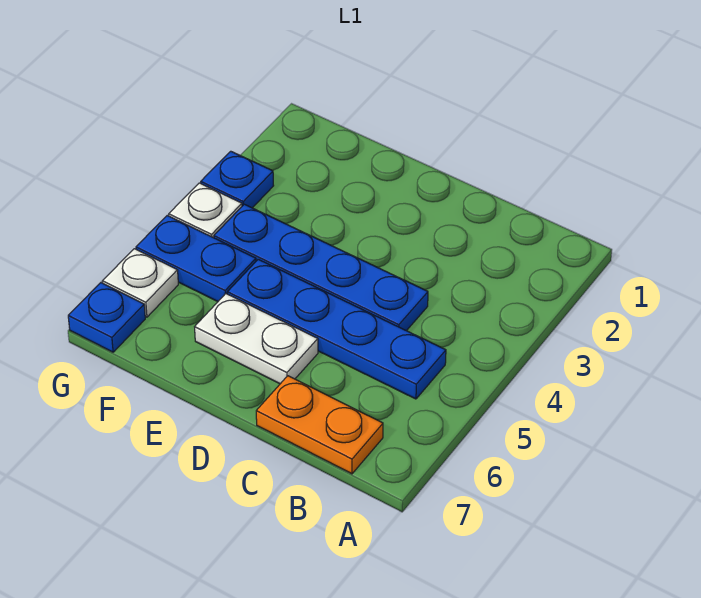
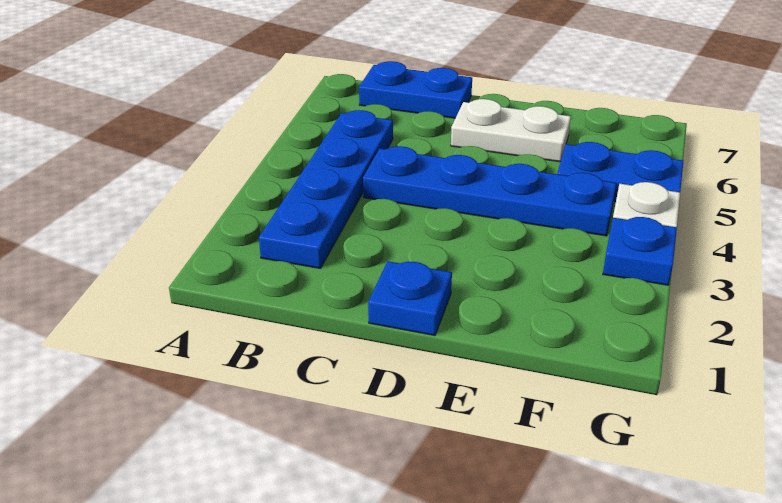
blue plate B5:E5 level 1 -> blue plate B2:B5 level 1
orange plate B7:C7 level 1 -> blue plate B7:C7 level 1
white plate G6 level 1 -> none
blue plate G7 level 1 -> blue plate D1 level 1

